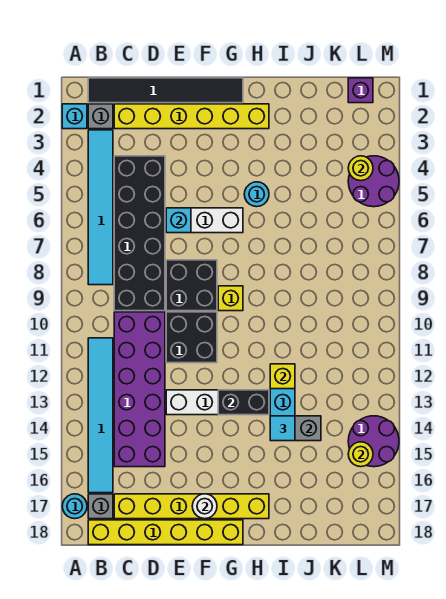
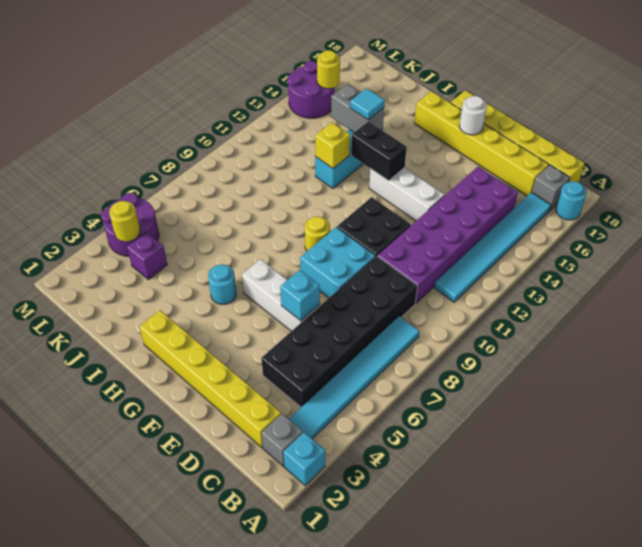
black tile B1:G1 level 1 -> none
black brick E8:F9 level 1 -> cyan brick E8:F9 level 1
yellow brick G9 level 1 -> yellow round brick G9 level 1
purple brick L1 level 1 -> purple brick K4 level 1

